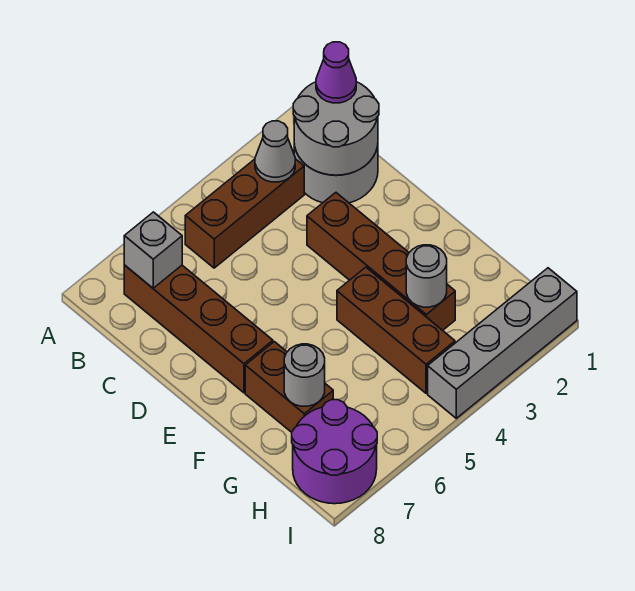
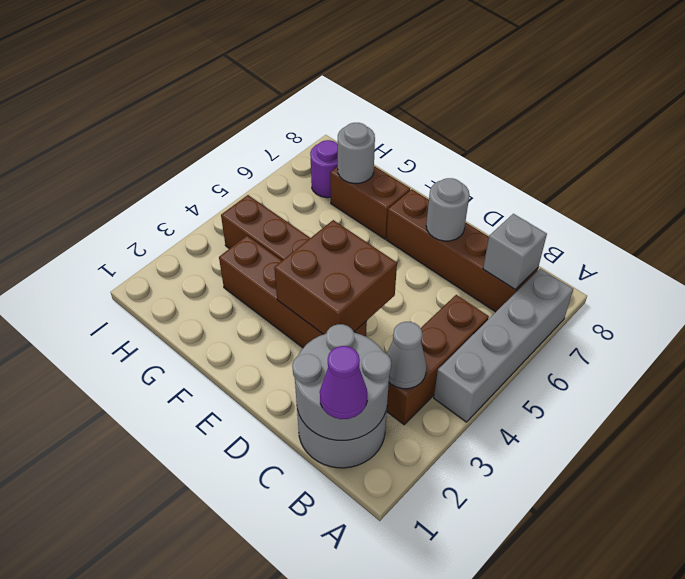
none -> brown brick D3:E4 level 2
grey round brick G3 level 2 -> grey round brick D7 level 2
purple round brick H7:I8 level 1 -> purple round brick H7 level 1
grey brick I1:I4 level 1 -> grey brick A4:A7 level 1

